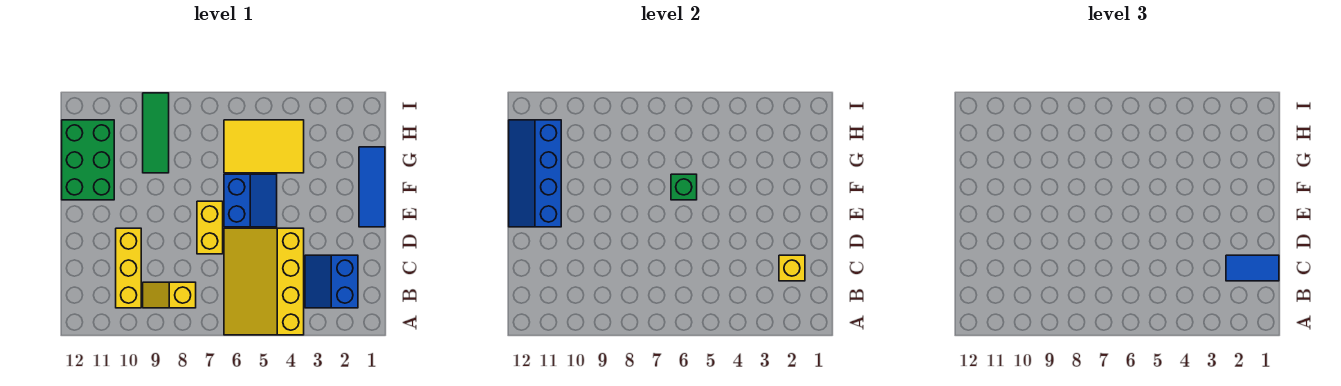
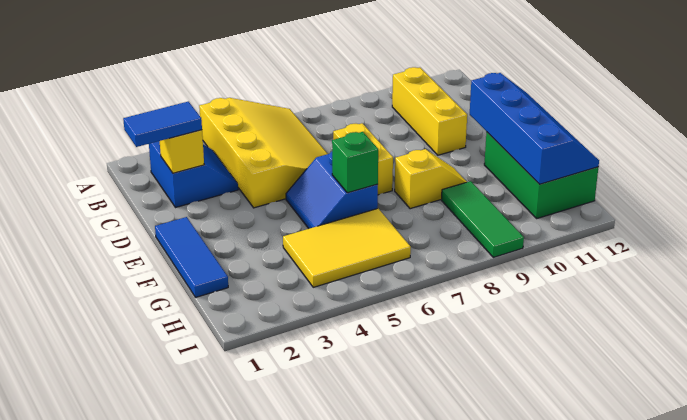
yellow slope B8:B9 level 1 top 8 -> yellow slope F8:F9 level 1 top 8

